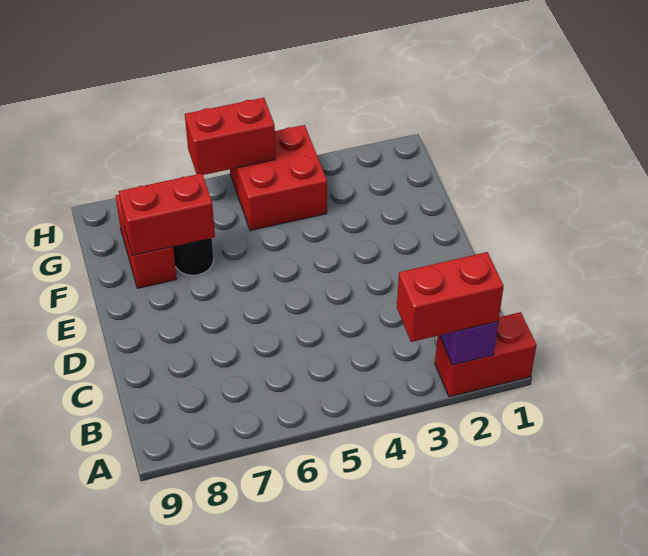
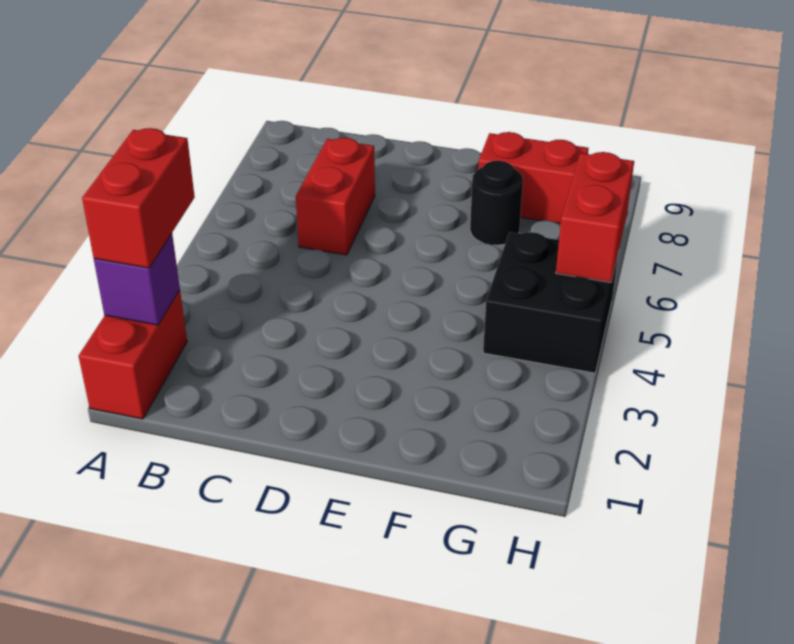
red brick F7:F8 level 2 -> red brick C6:C7 level 1
red brick G4:H5 level 1 -> black brick G4:H5 level 1

